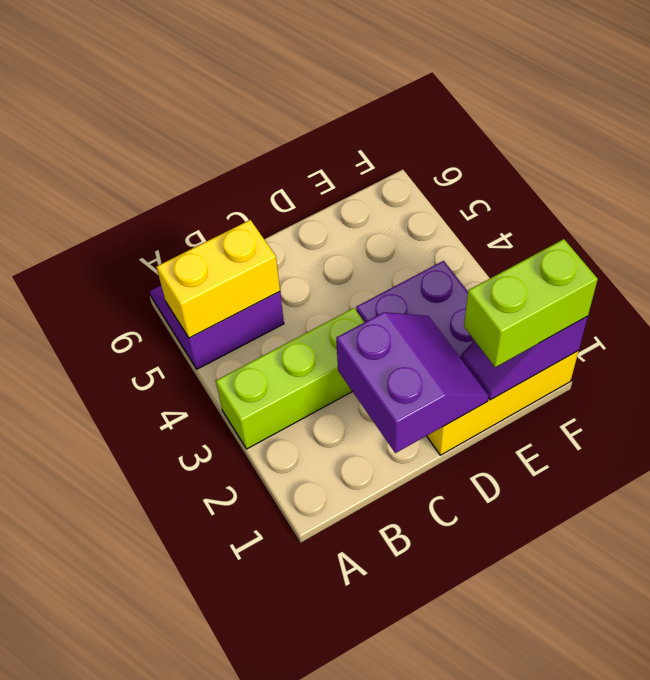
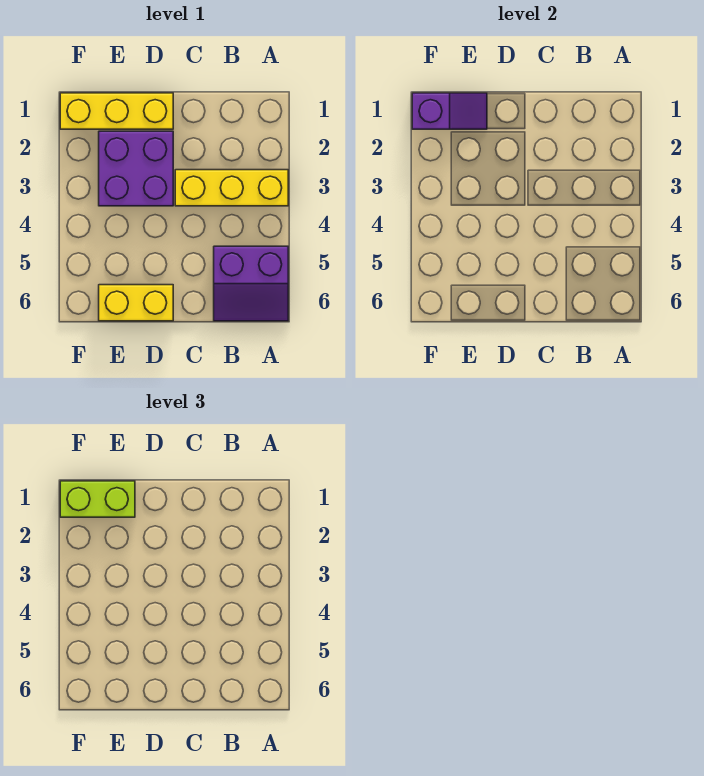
lime brick A3:C3 level 1 -> yellow brick A3:C3 level 1
yellow brick A5:B5 level 2 -> yellow brick D6:E6 level 1
purple slope C1:D2 level 2 top C -> none

